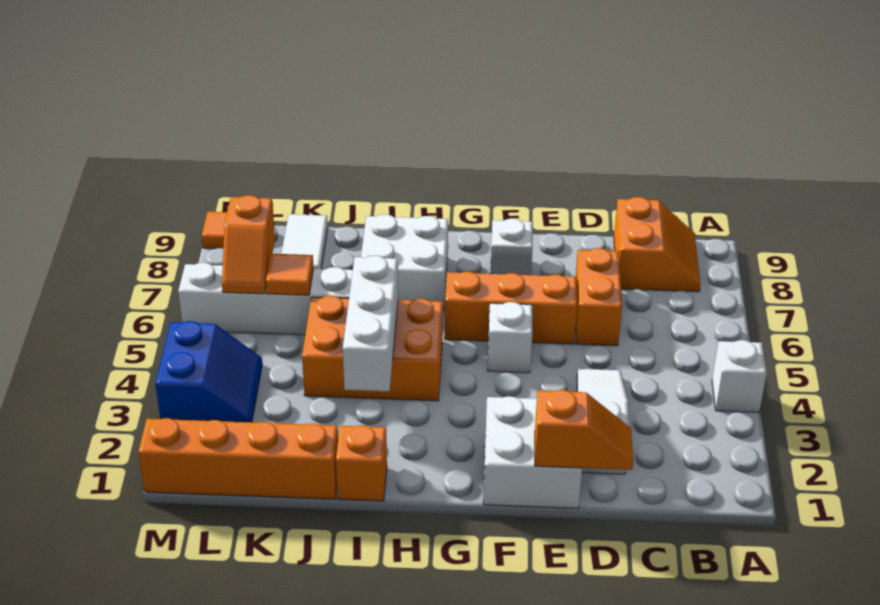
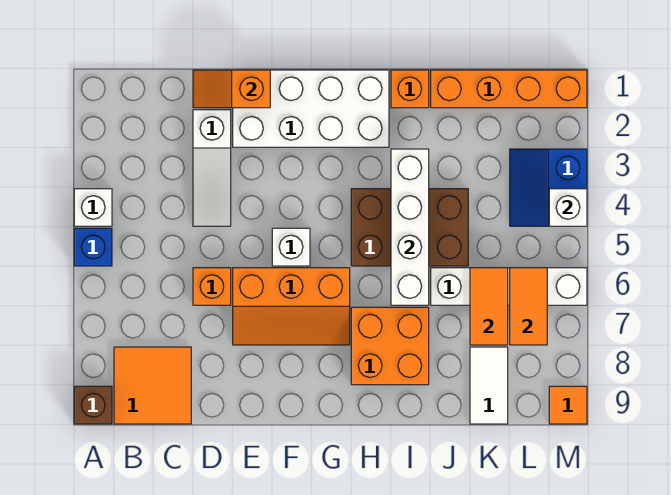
none -> blue brick A5 level 1
none -> brown brick A9 level 1
orange slope B8:C9 level 1 top C -> orange tile B8:C9 level 1
orange brick D6:D7 level 1 -> orange brick D6 level 1
white brick E1:F2 level 1 -> white brick E1:H2 level 1
white brick F8 level 1 -> white brick M4 level 2
orange brick H4:J5 level 1 -> brown brick H4:J5 level 1
white brick H7:I8 level 1 -> orange brick H7:I8 level 1
white brick I3:I5 level 2 -> white brick I3:I6 level 2
orange tile K6 level 2 -> orange tile K6:K7 level 2
orange slope L6:L7 level 2 top 7 -> orange tile L6:L7 level 2

